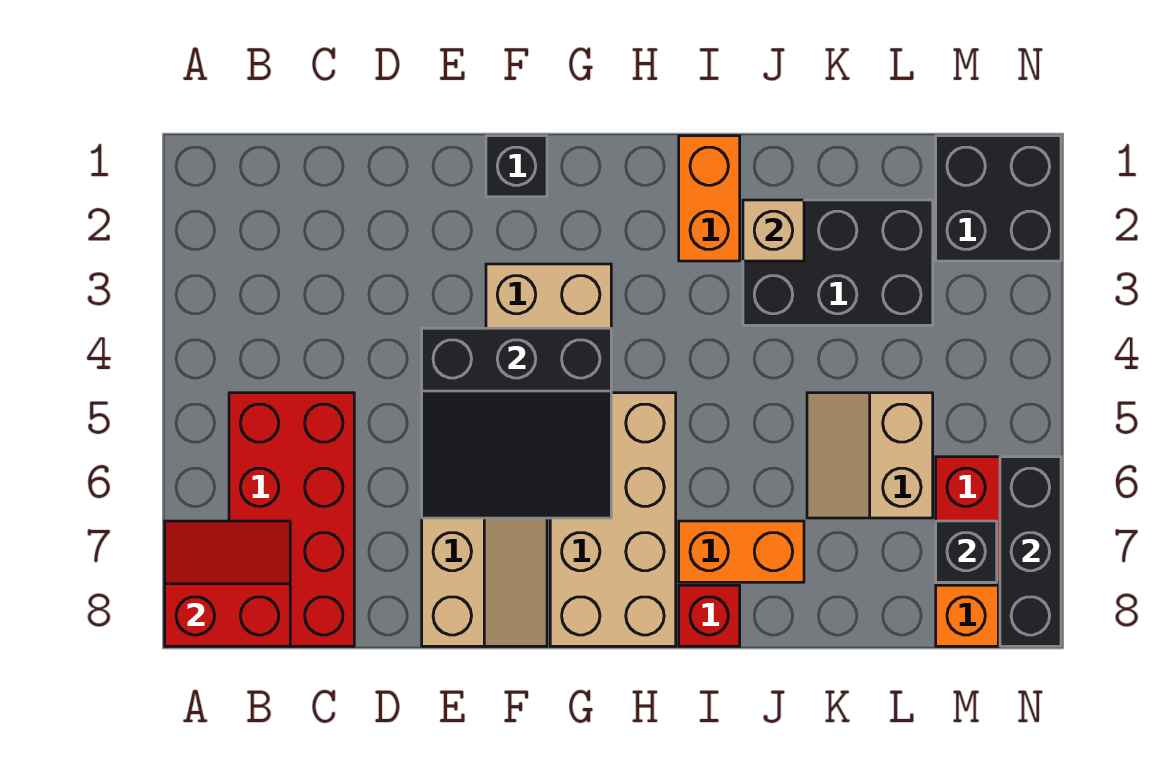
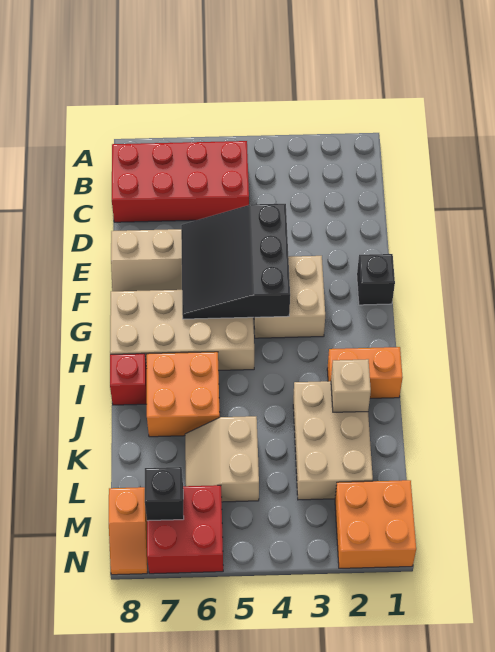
red slope A7:B8 level 2 top 8 -> none
orange brick I7:J7 level 1 -> orange brick I6:J7 level 1
black brick J2:L3 level 1 -> tan brick J2:L3 level 1
tan slope K5:L6 level 1 top L -> tan slope K5:L6 level 1 top 5
black brick M1:N2 level 1 -> orange brick M1:N2 level 1
black brick N6:N8 level 2 -> none

